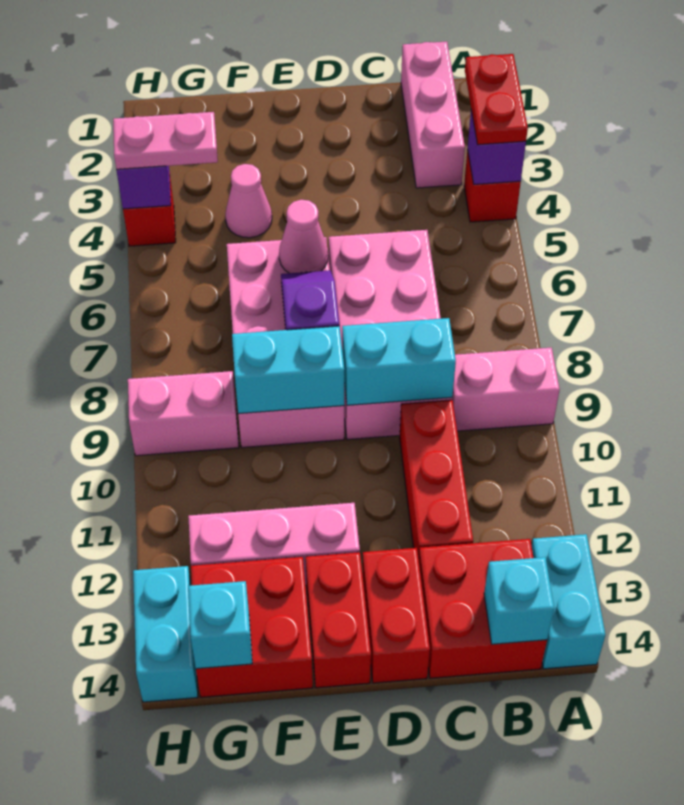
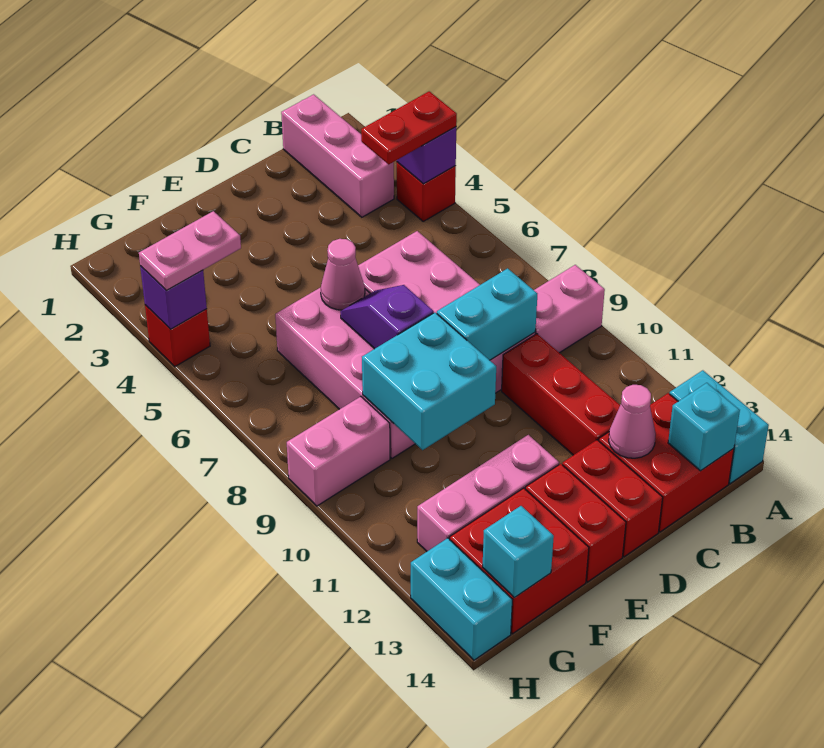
red plate A3:A4 level 3 -> red plate A4:B4 level 3
cyan brick E9:F9 level 2 -> cyan brick E9:F10 level 2
pink cone F4 level 1 -> pink cone C13 level 2

